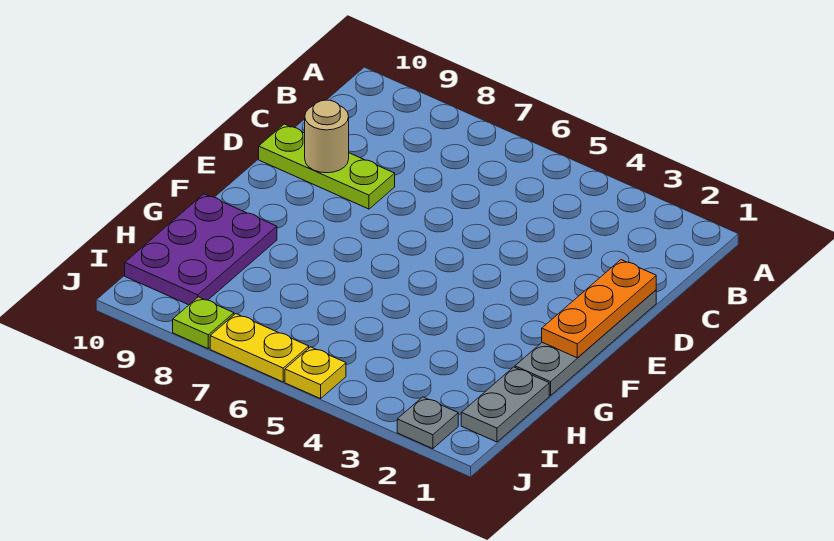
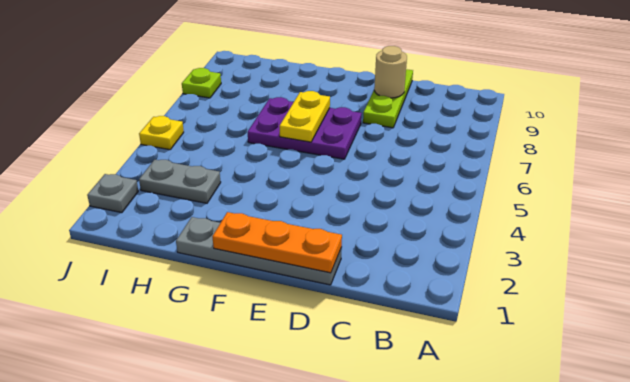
purple plate G9:I10 level 1 -> purple plate E6:G7 level 1
grey plate H1:I1 level 1 -> grey plate H3:I3 level 1
yellow plate J6:J7 level 1 -> yellow plate F6:F7 level 2

